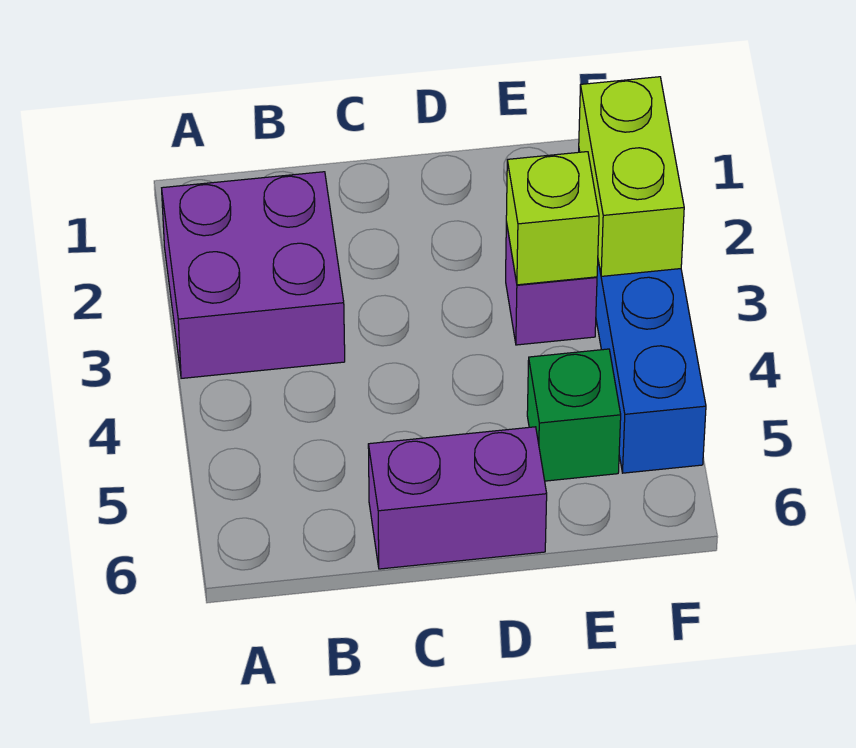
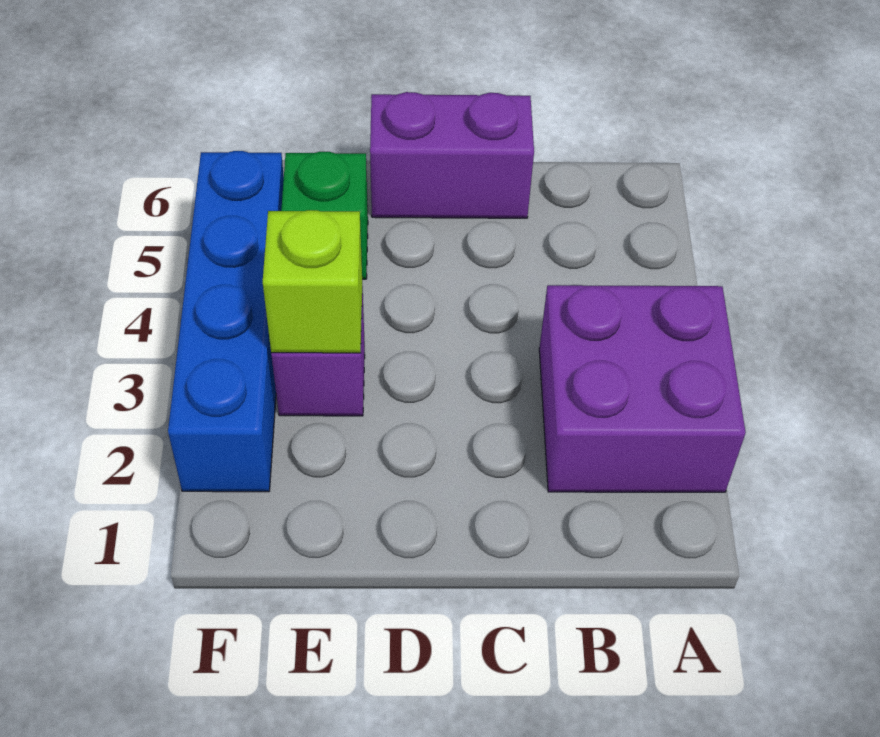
lime brick F2:F3 level 2 -> none

